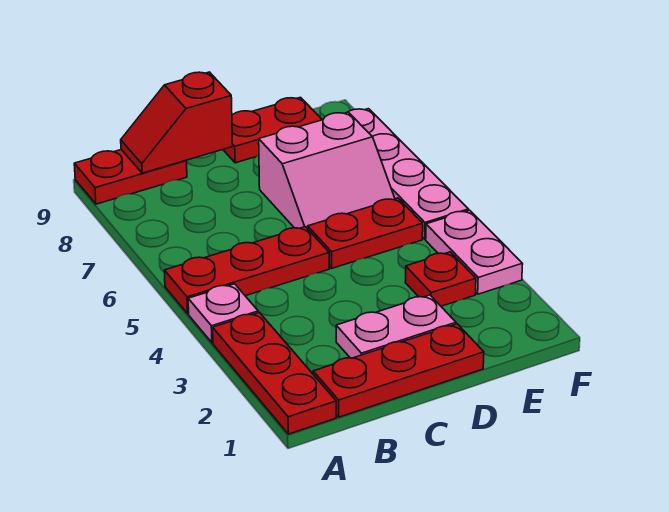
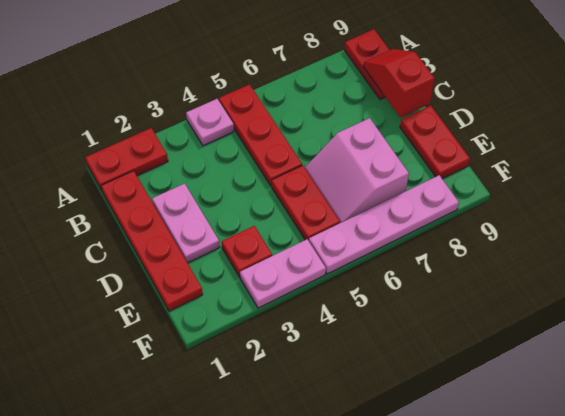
red plate A1:A3 level 1 -> red plate A1:A2 level 1
red plate B1:D1 level 1 -> red plate B1:E1 level 1

